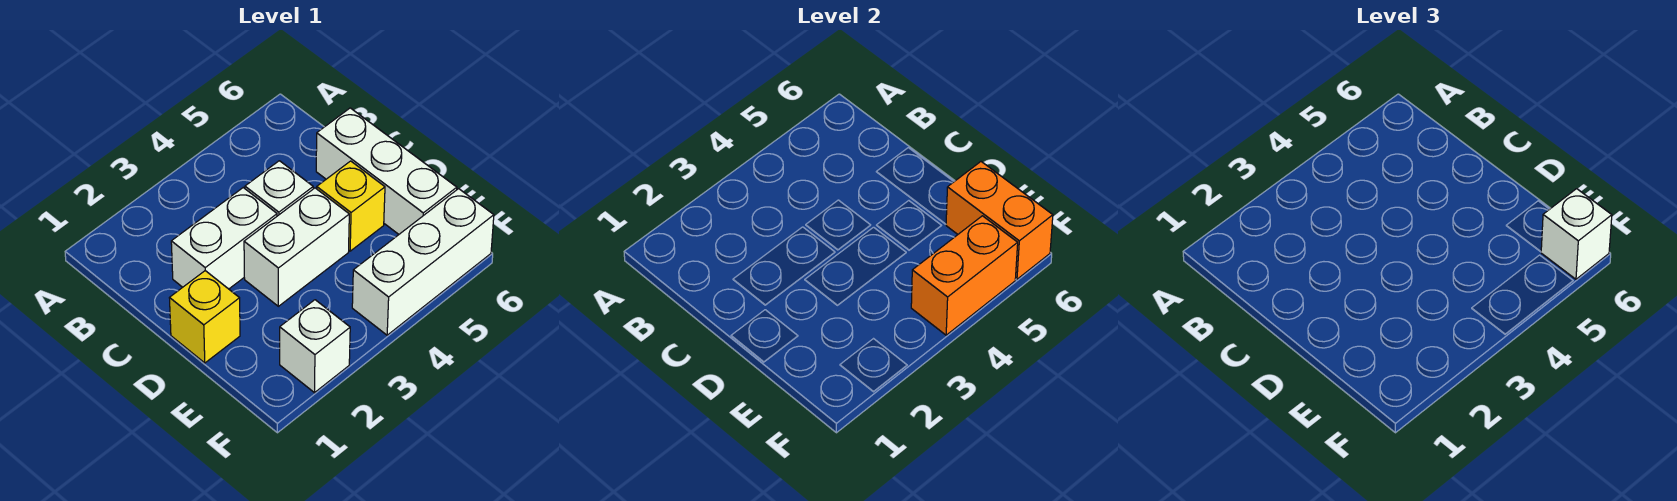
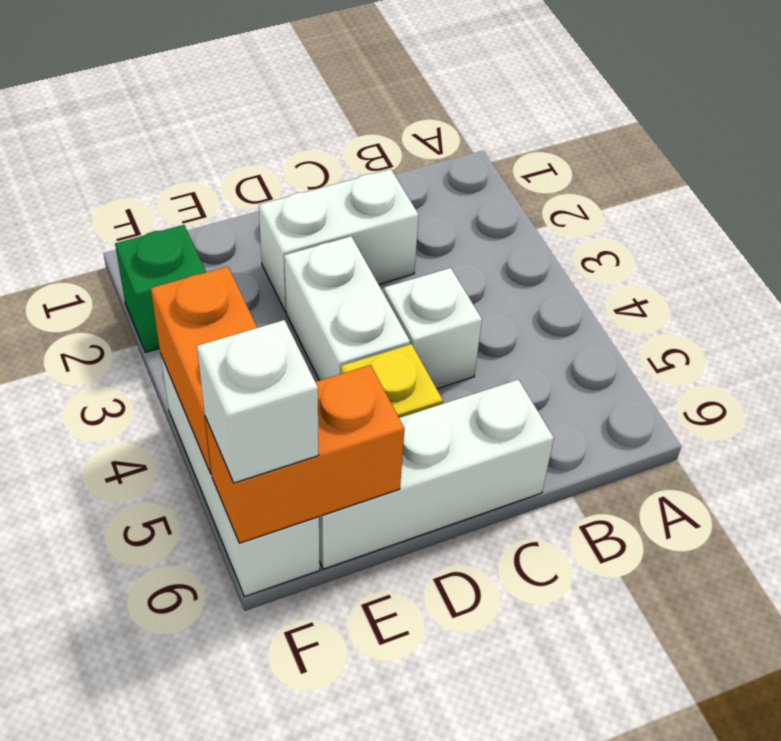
white brick C2:C3 level 1 -> white brick C2:D2 level 1
yellow brick D1 level 1 -> none
white brick F2 level 1 -> green brick F2 level 1

